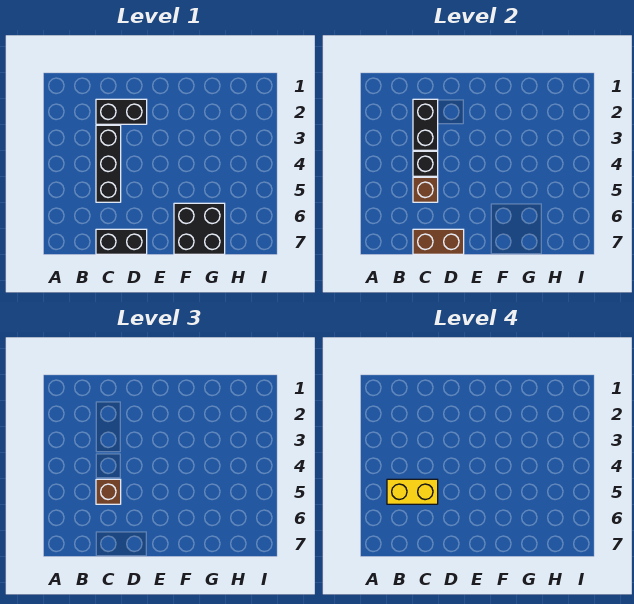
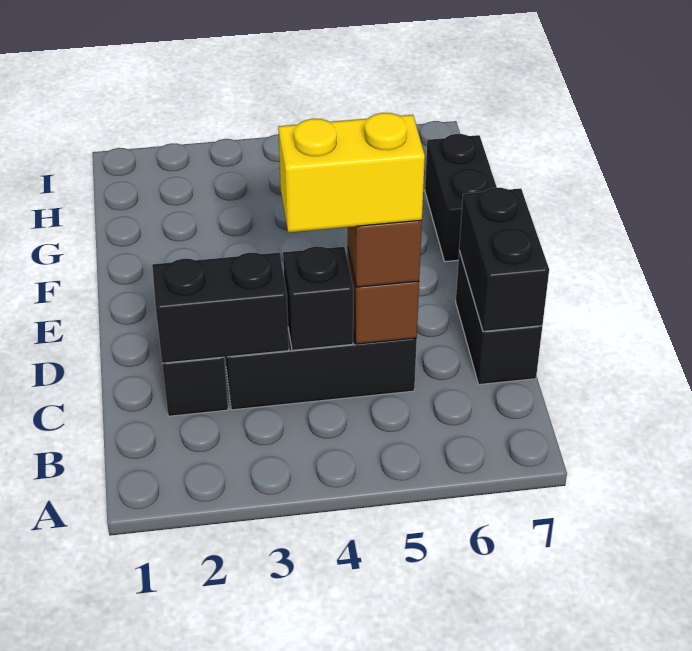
yellow brick B5:C5 level 4 -> yellow brick C4:C5 level 4
brown brick C7:D7 level 2 -> black brick C7:D7 level 2
black brick F6:G7 level 1 -> black brick F7:G7 level 1

